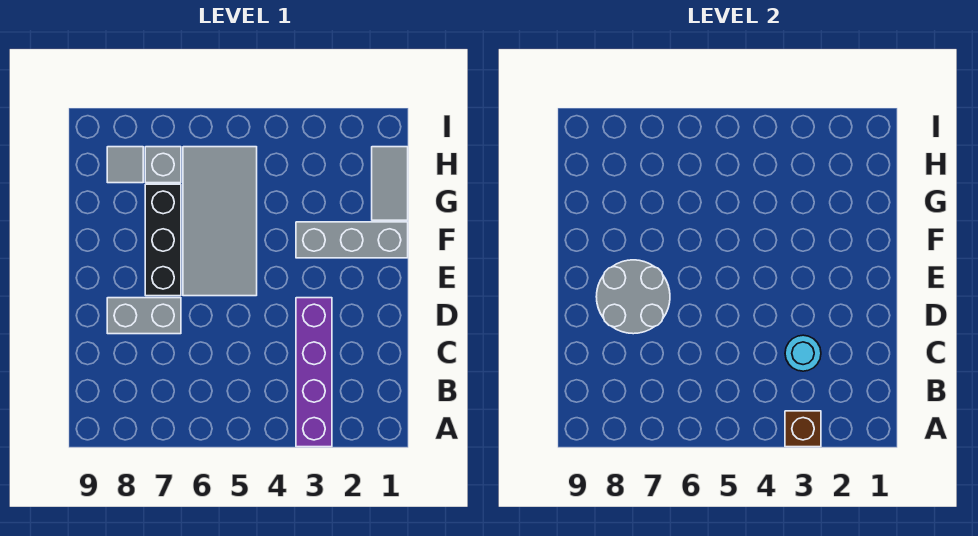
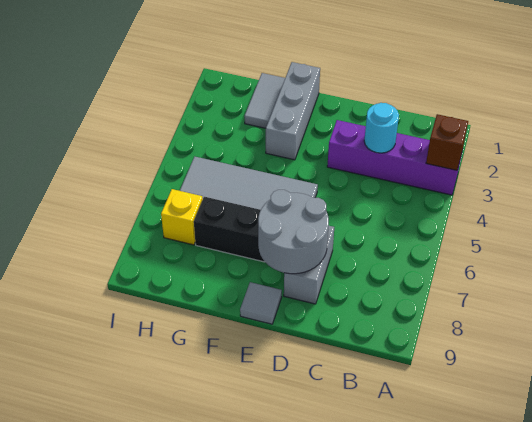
grey tile G1:H1 level 1 -> grey tile G1:G2 level 1
grey brick H7 level 1 -> yellow brick H7 level 1
grey tile H8 level 1 -> grey tile E9 level 1

